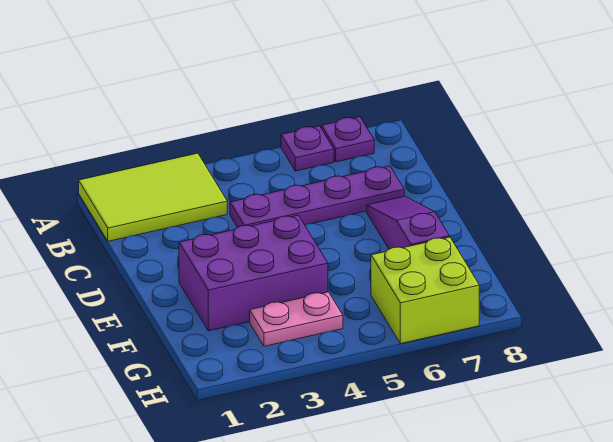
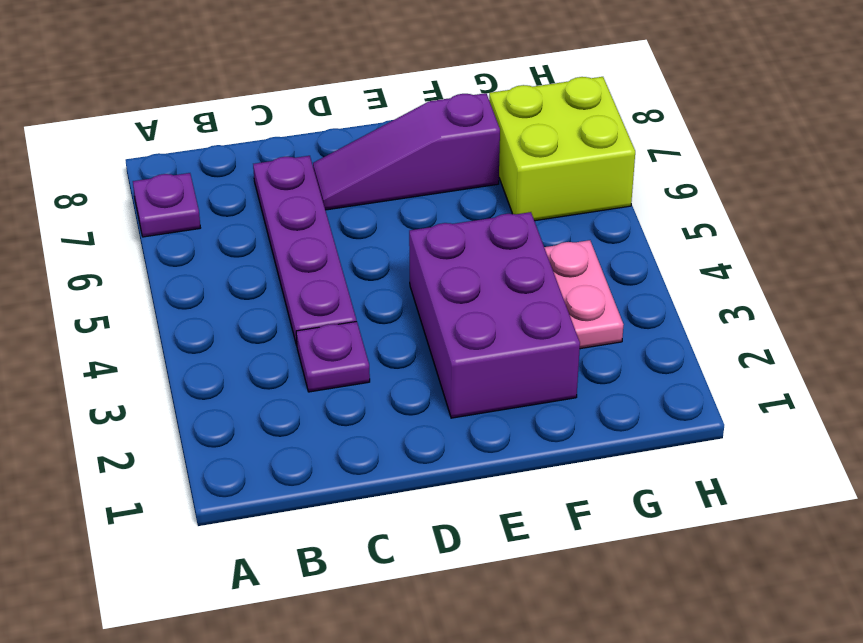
lime tile A1:B3 level 1 -> none
purple plate A6 level 1 -> purple plate C3 level 1

